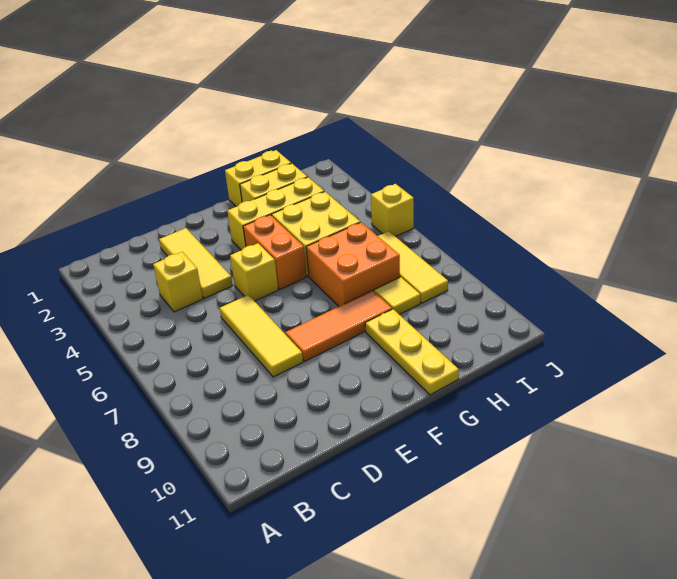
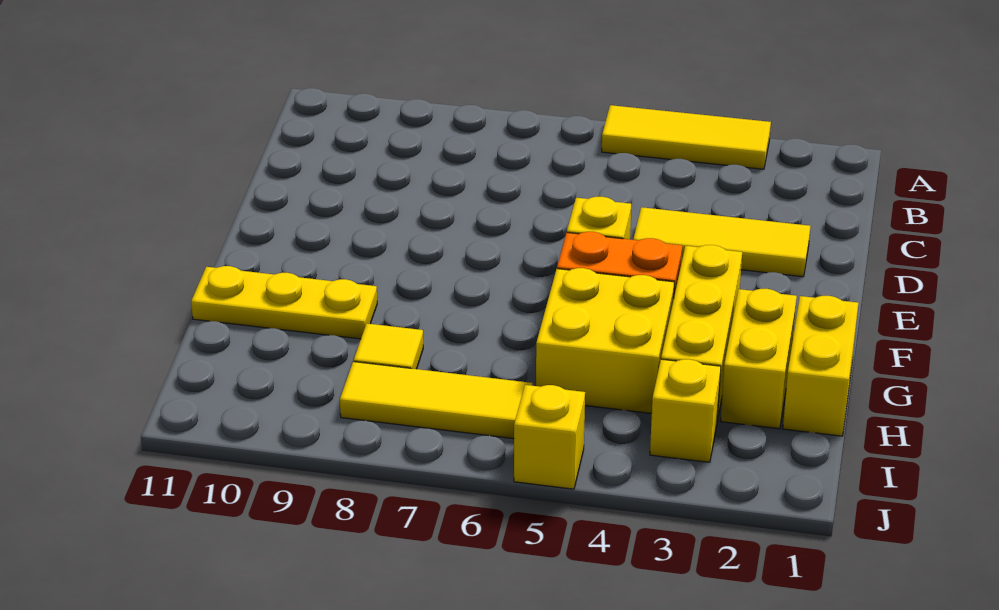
yellow brick C4 level 1 -> yellow brick I3 level 1
yellow tile D6:D8 level 1 -> yellow tile A3:A5 level 1
orange tile E8:G8 level 1 -> none
orange brick G6:H7 level 1 -> none

